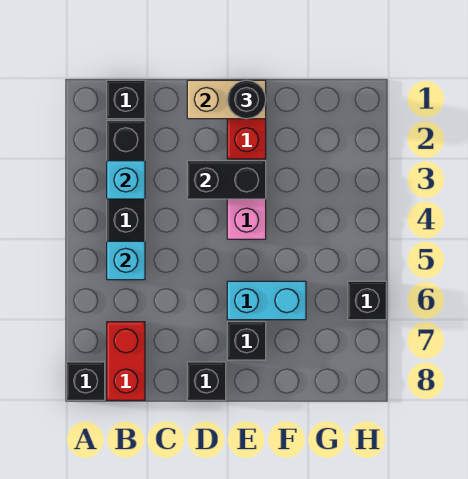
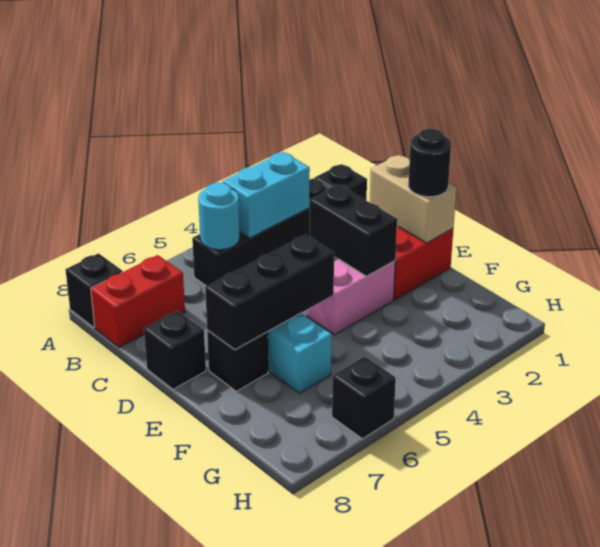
cyan brick B3 level 2 -> cyan brick B3:B4 level 2
cyan brick B5 level 2 -> cyan round brick B5 level 2
none -> black brick E5:E7 level 2

